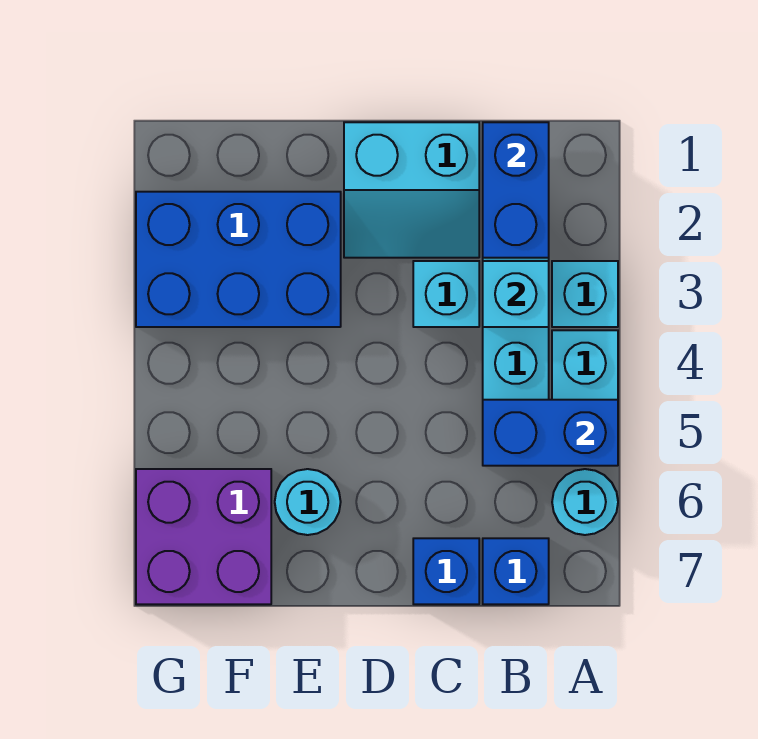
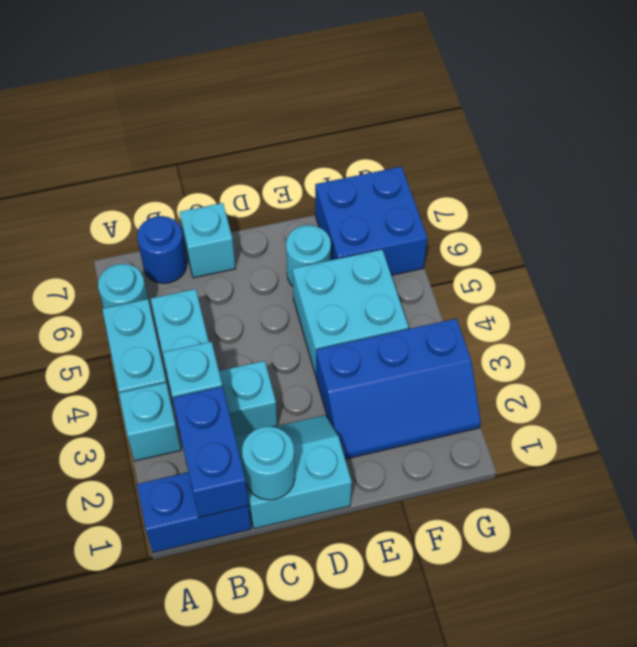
blue brick A5:B5 level 2 -> blue brick A1:B1 level 1
blue brick B7 level 1 -> blue round brick B7 level 1
none -> cyan round brick C1 level 2
blue brick C7 level 1 -> cyan brick C7 level 1
blue brick E2:G3 level 1 -> blue slope E2:G3 level 1 top 3
none -> cyan brick E4:F5 level 1
purple brick F6:G7 level 1 -> blue brick F6:G7 level 1

